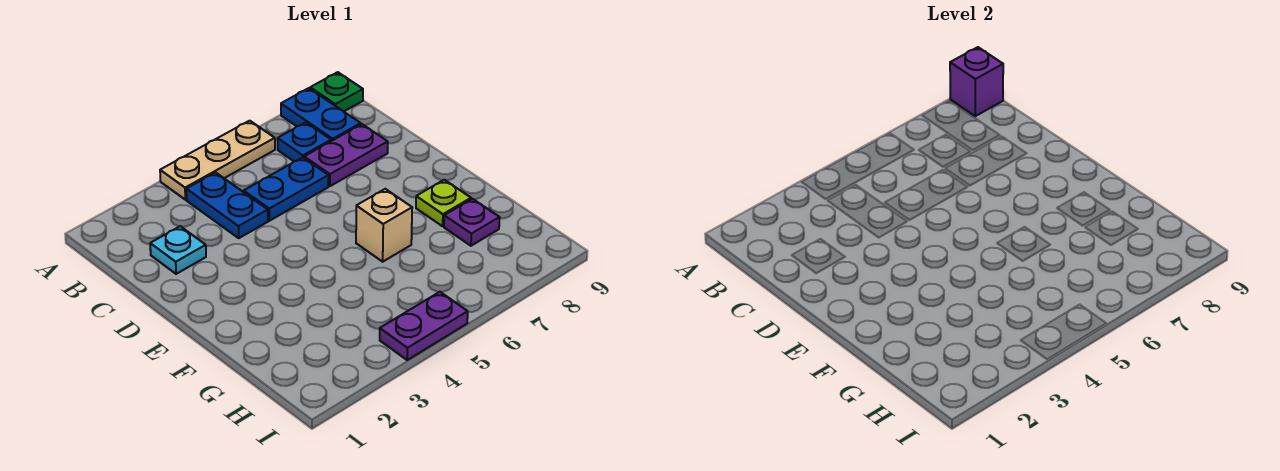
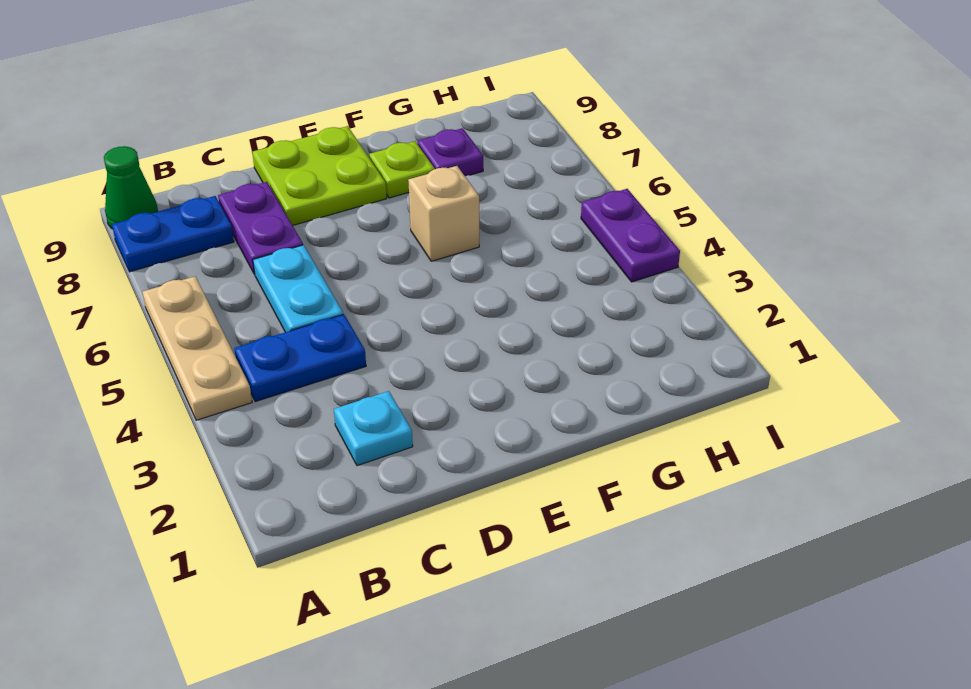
green plate A9 level 1 -> green cone A9 level 1
purple brick A9 level 2 -> none
blue plate B7 level 1 -> none
blue plate C5:C6 level 1 -> cyan plate C5:C6 level 1
none -> lime plate D8:E9 level 1

